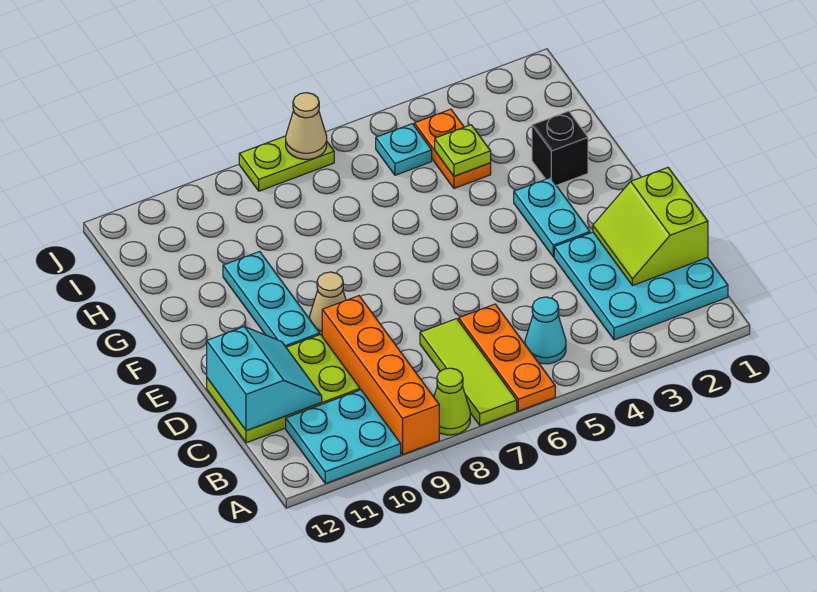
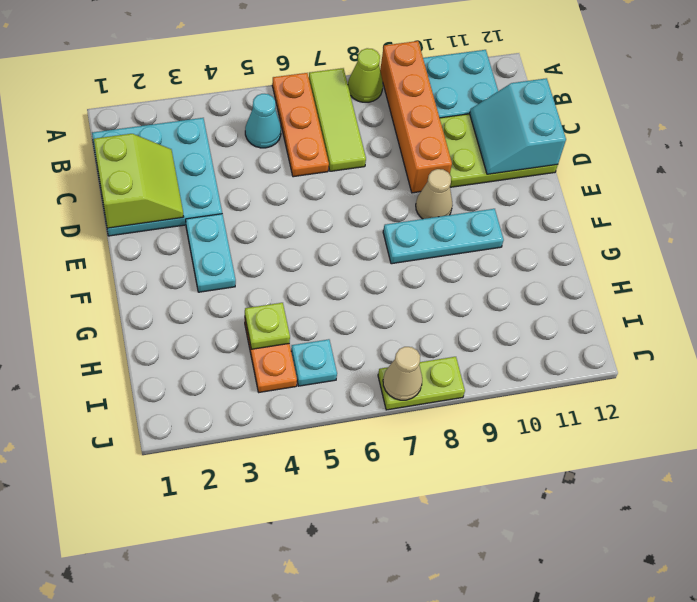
cyan plate E10:G10 level 1 -> cyan plate F8:F10 level 1
black brick G2 level 1 -> none

